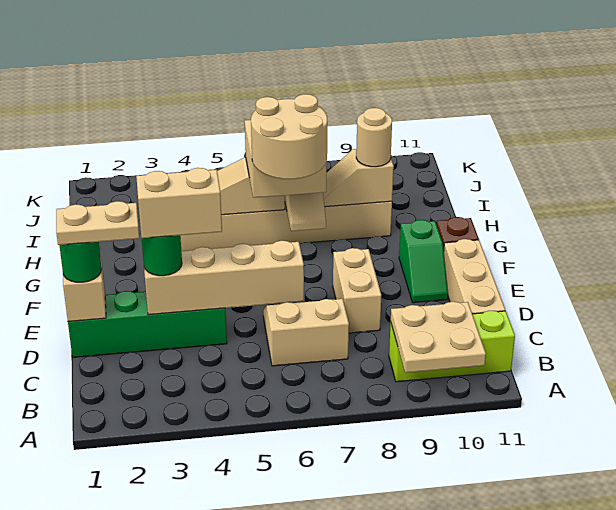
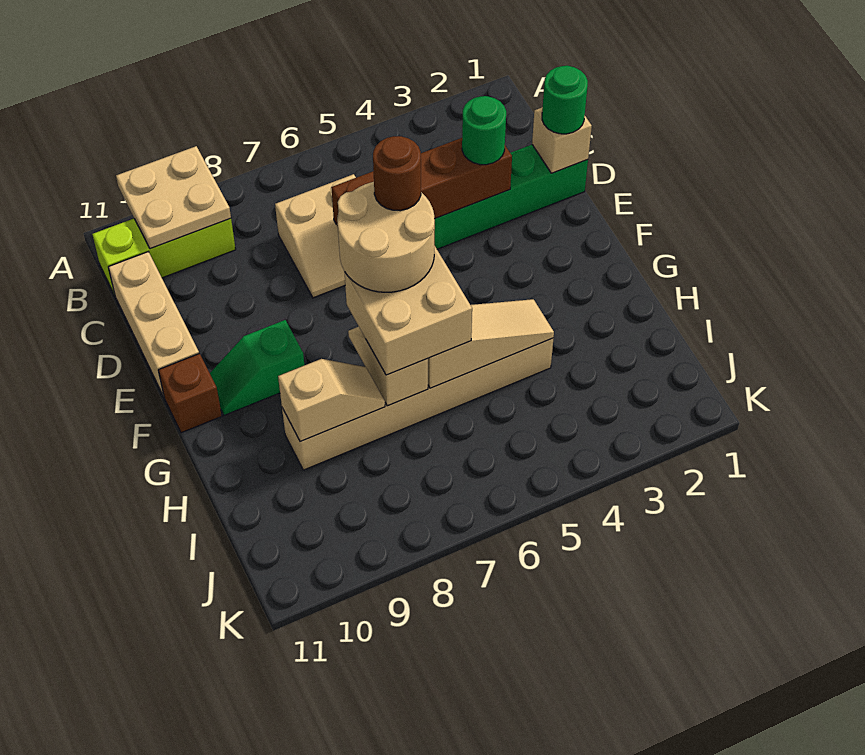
tan plate D1:D2 level 4 -> none
tan brick D3:D6 level 2 -> brown brick D3:D6 level 2
tan brick D3:D4 level 4 -> none
tan brick D8:E8 level 1 -> none
green slope E10:F10 level 1 top F -> green slope F9:F10 level 1 top 9
none -> brown round brick F6 level 5
tan round brick H9 level 3 -> none

